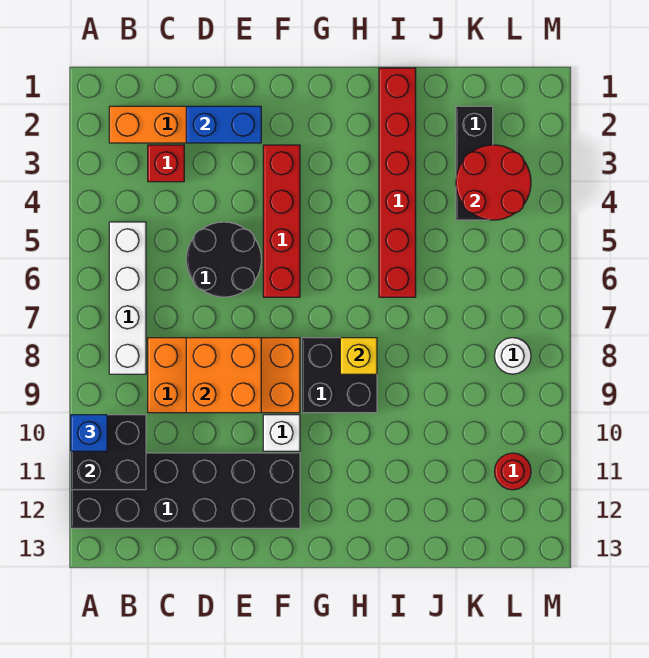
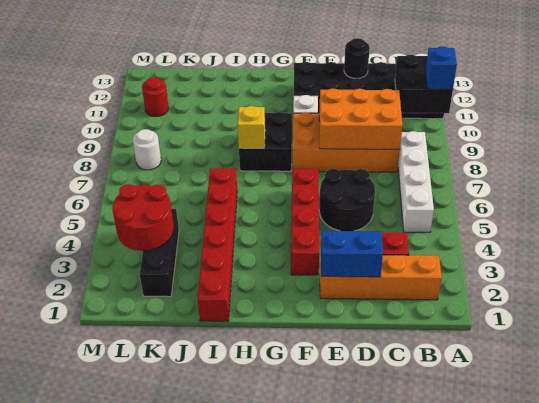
orange brick D8:E9 level 2 -> orange brick C8:E9 level 2
none -> black round brick D12 level 2

